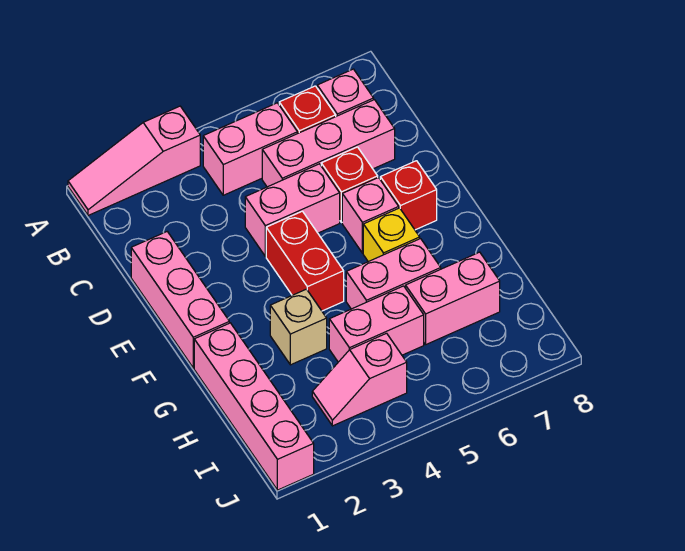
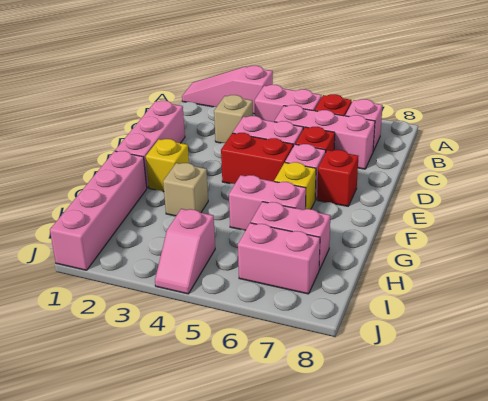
none -> tan brick C3 level 1
red brick E4:F4 level 1 -> red brick E4:E5 level 1
none -> yellow brick F2 level 1
pink brick H4:H5 level 1 -> pink brick I6:I7 level 1
pink slope I3:I4 level 1 top 4 -> pink slope I4:J4 level 1 top I

